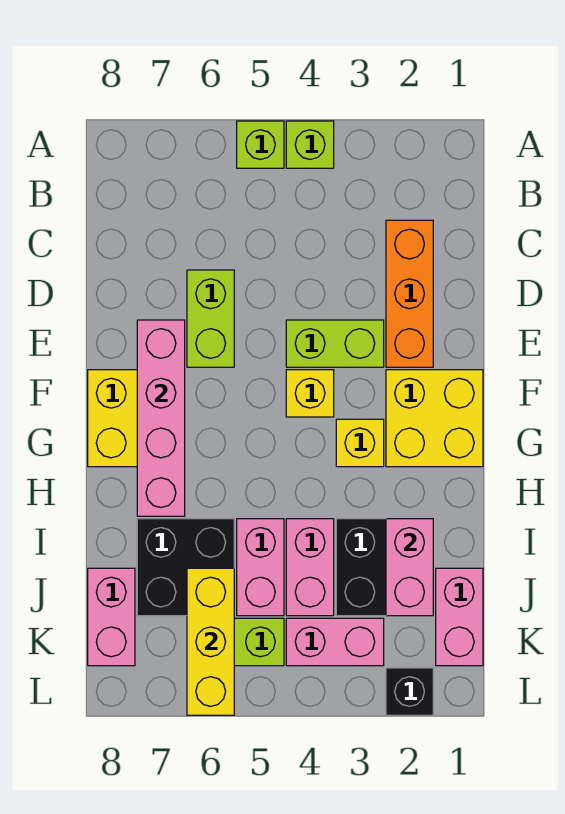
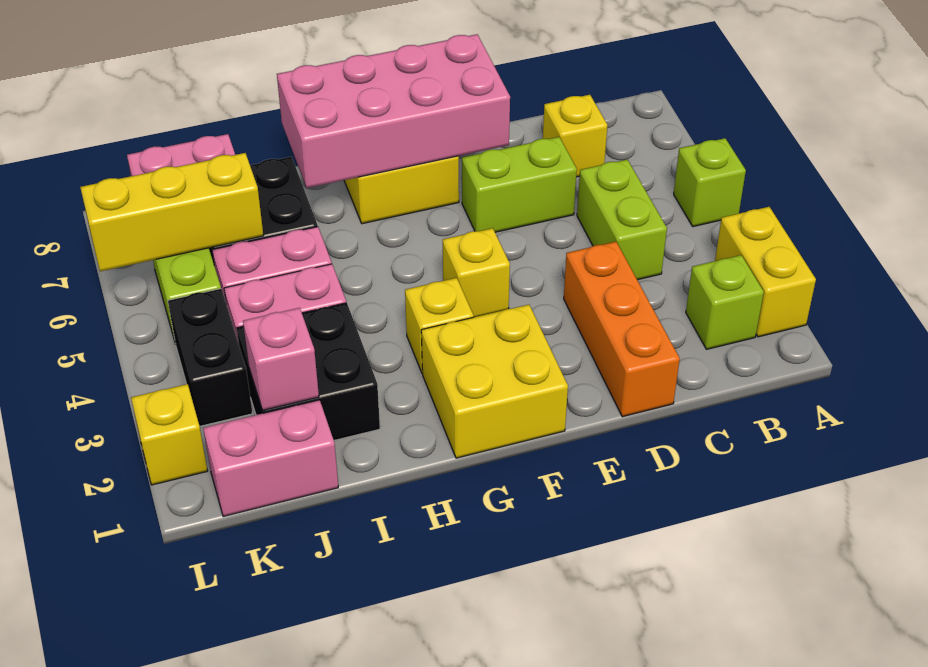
none -> yellow brick A2:A3 level 1
lime brick A4 level 1 -> lime brick B2 level 1
orange brick C2:E2 level 1 -> orange brick D1:D3 level 1
none -> yellow brick C7 level 1
lime brick E3:E4 level 1 -> lime brick C4:C5 level 1
pink brick E7:H7 level 2 -> pink brick E7:H8 level 2
pink brick I2:J2 level 2 -> pink brick J2 level 2
pink brick K3:K4 level 1 -> black brick K3:K4 level 1
black brick L2 level 1 -> yellow brick L2 level 1

